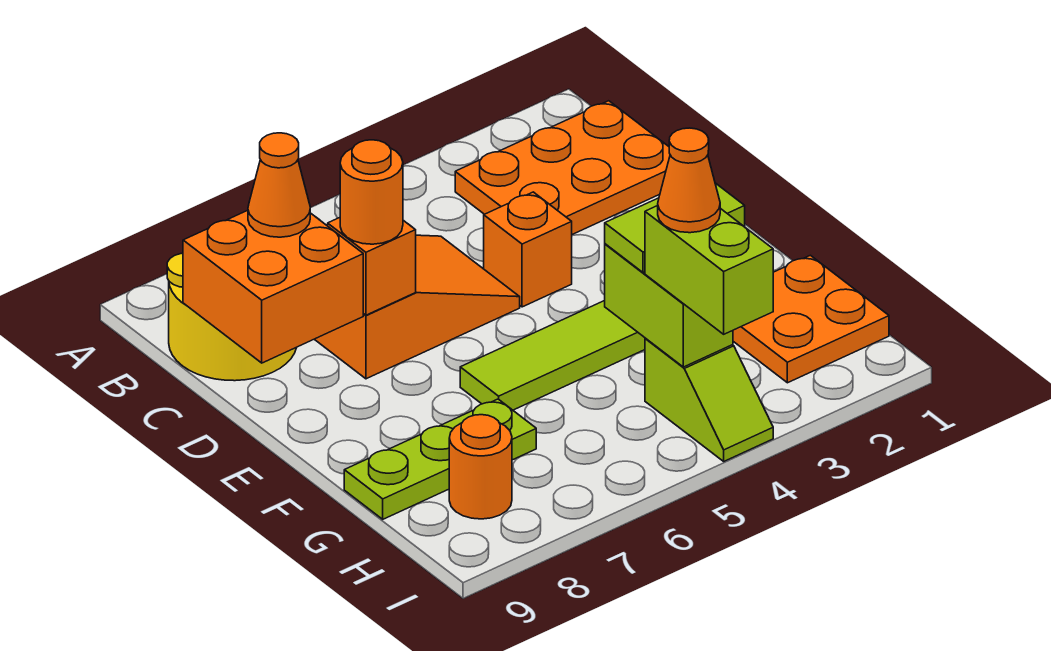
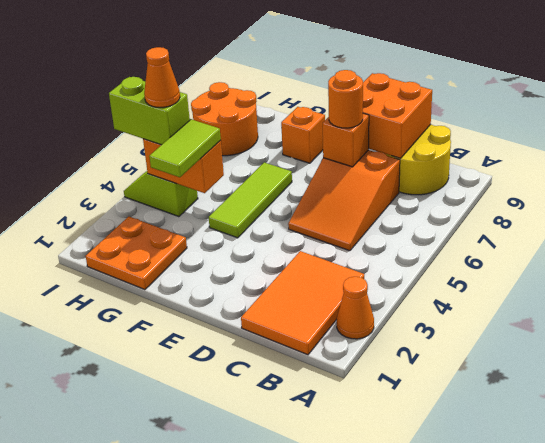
orange plate B1:C3 level 1 -> orange tile B1:C3 level 1
orange cone C8 level 3 -> orange cone A2 level 1
orange brick D4 level 1 -> orange brick F8 level 1
lime brick G4:H4 level 2 -> orange brick G4:H4 level 2
lime plate G7:G9 level 1 -> none
orange round brick H8 level 1 -> orange round brick H7:I8 level 1

